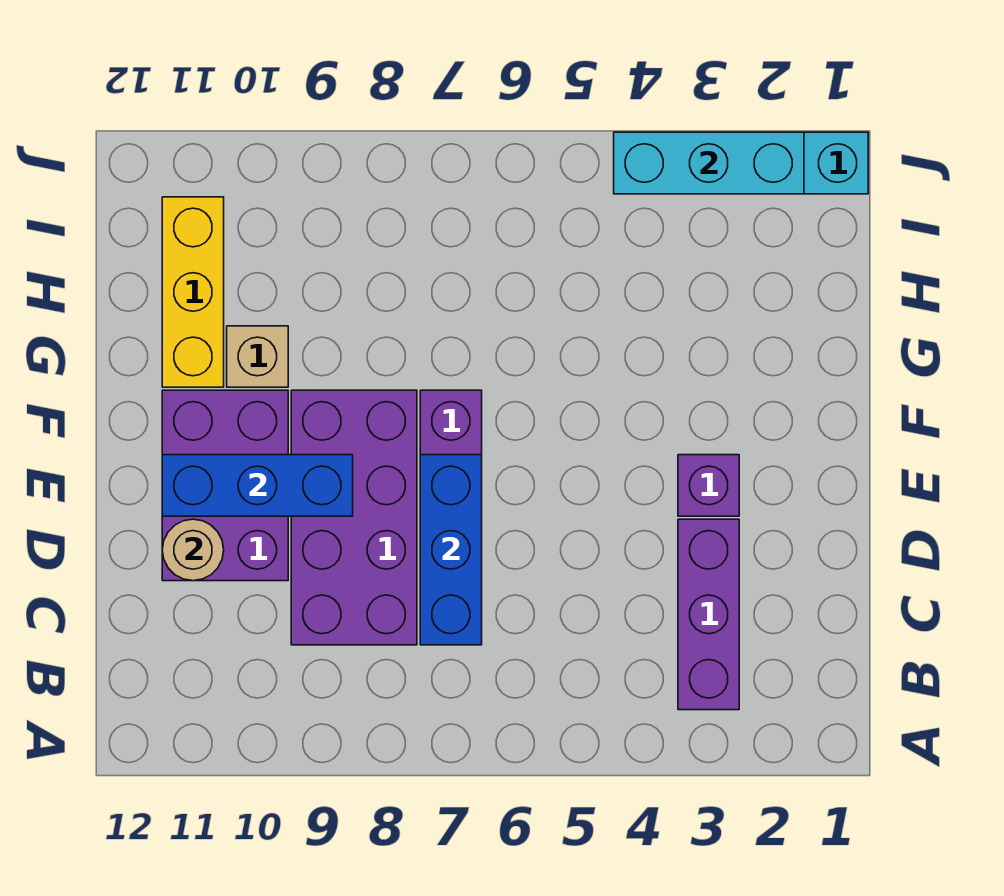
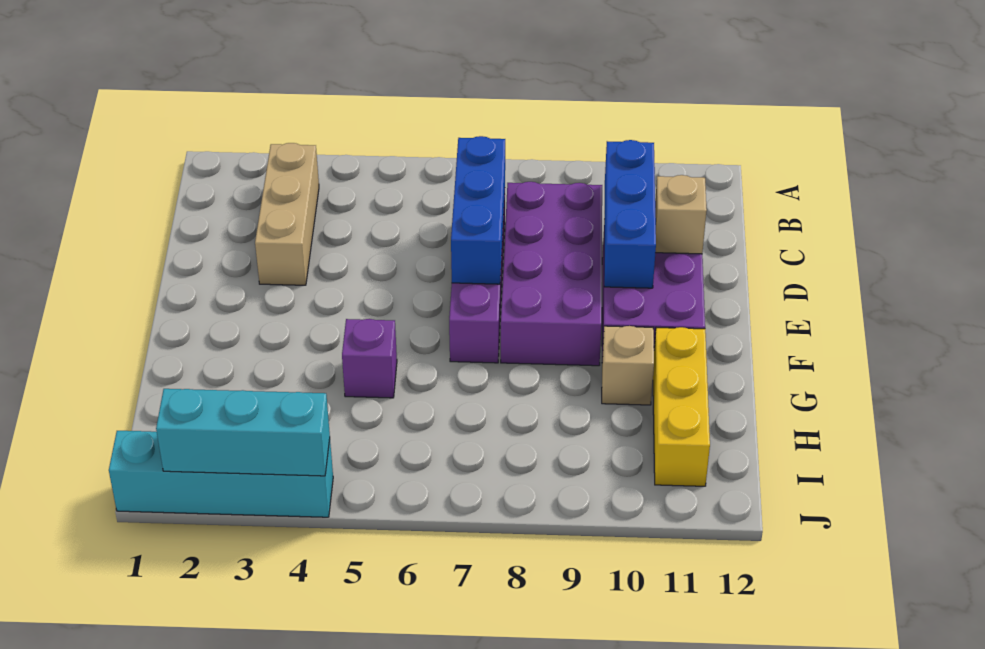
purple brick B3:D3 level 1 -> tan brick B3:D3 level 1
tan round brick D11 level 2 -> tan brick D11 level 2
purple brick E3 level 1 -> purple brick G5 level 1
blue brick E9:E11 level 2 -> blue brick C10:E10 level 2

